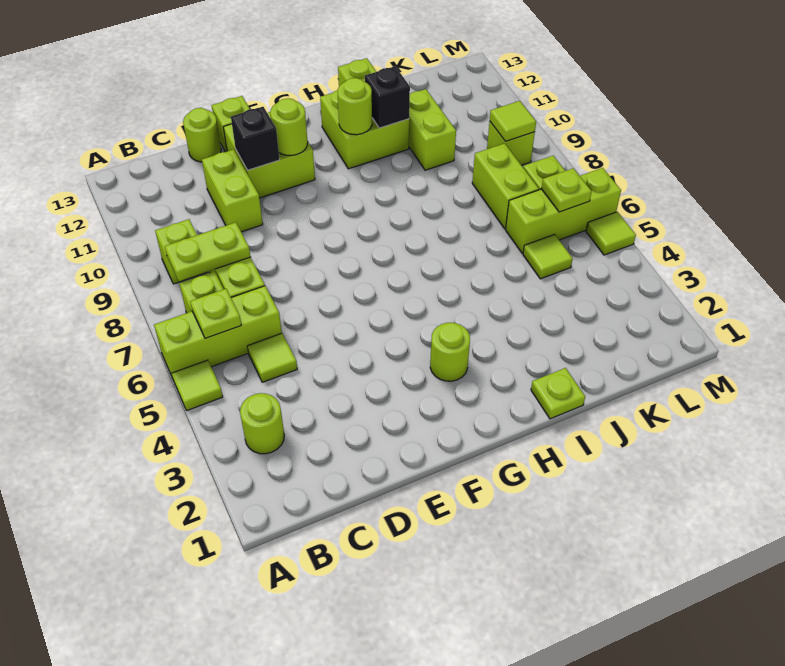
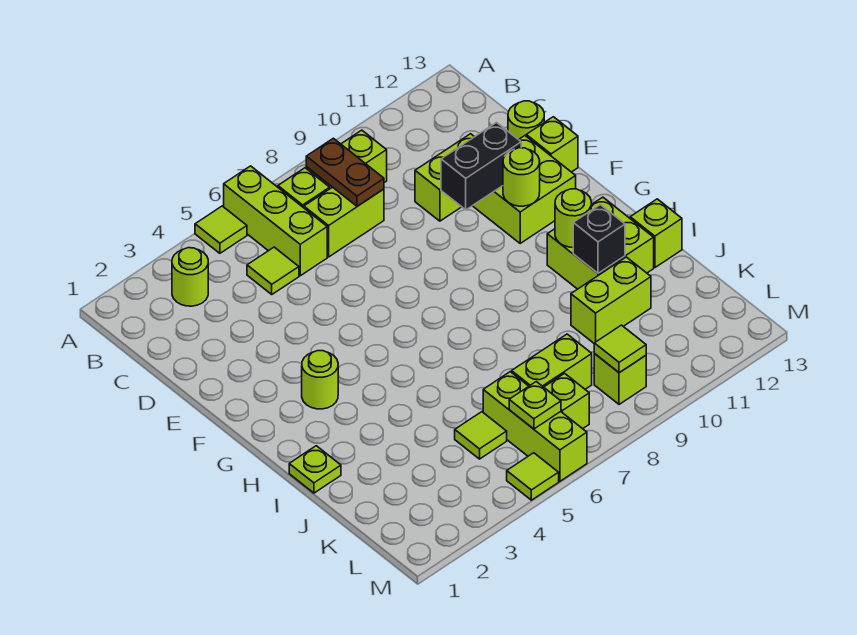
lime plate B6 level 2 -> none
lime plate B8:C8 level 2 -> brown plate B8:C8 level 2
black brick E11 level 2 -> black brick E10:E11 level 2

